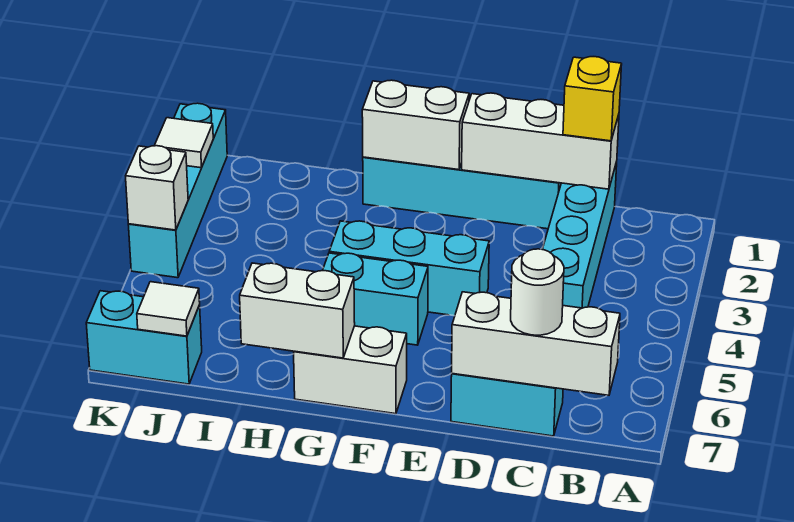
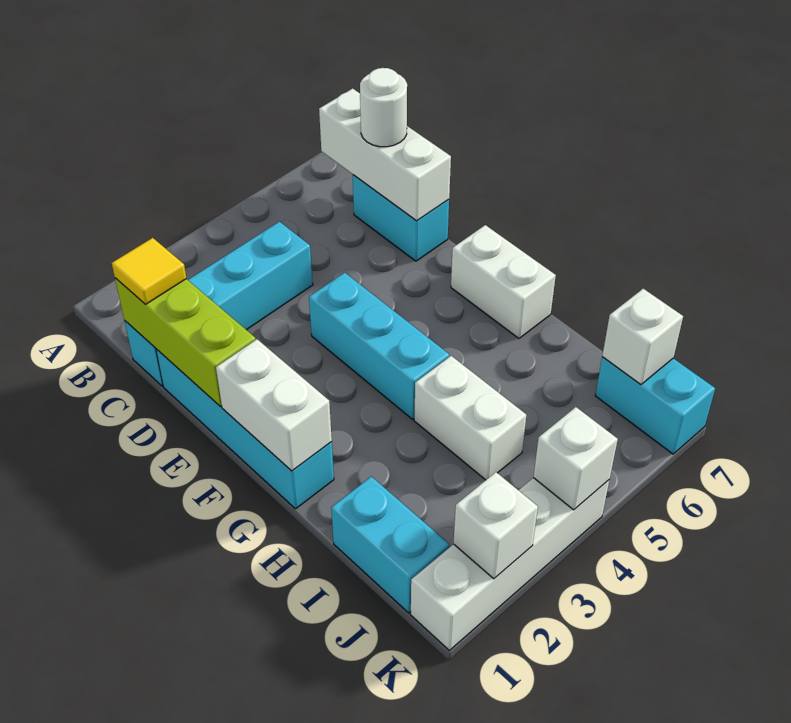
white brick C1:E1 level 2 -> lime brick C1:E1 level 2
yellow brick C1 level 3 -> yellow tile C1 level 3
cyan brick F5:G5 level 1 -> cyan brick I1:J1 level 1
white brick G7:H7 level 2 -> white brick H4:I4 level 1
white tile J7 level 2 -> white brick J7 level 2
cyan brick K1:K4 level 1 -> white brick K1:K4 level 1
white tile K2 level 2 -> white brick K2 level 2

